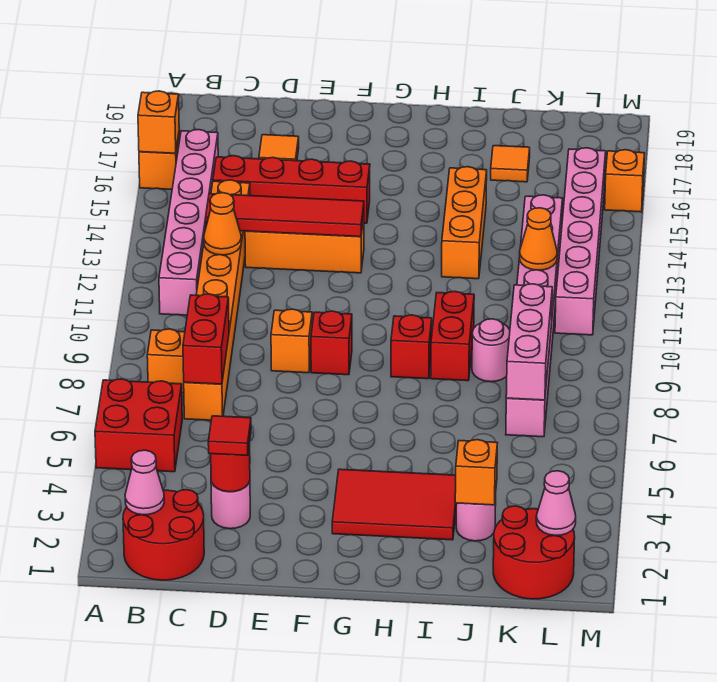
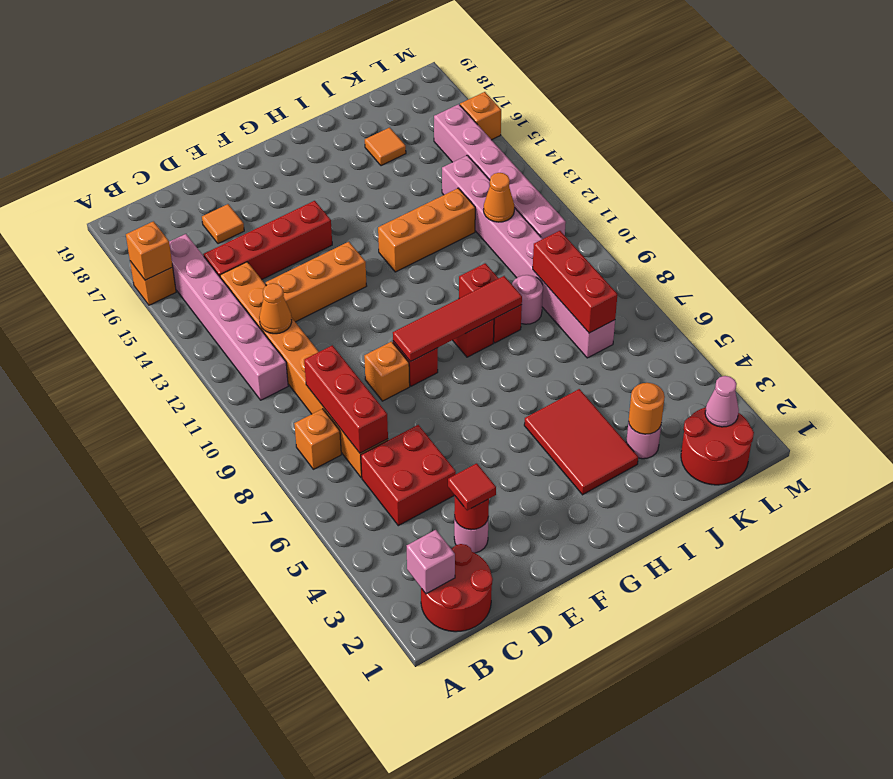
red brick A5:B6 level 1 -> red brick C5:D6 level 1
pink cone B2 level 2 -> pink brick B2 level 2
red brick C7:C8 level 2 -> red brick C7:C9 level 2
red tile C13:F13 level 2 -> red tile F9:I9 level 2
red tile G3:I4 level 1 -> red tile H3:I5 level 1
orange brick I13:I15 level 1 -> orange brick H13:J13 level 1
orange brick J3 level 2 -> orange round brick J3 level 2
pink brick K7:K9 level 2 -> red brick K7:K9 level 2

